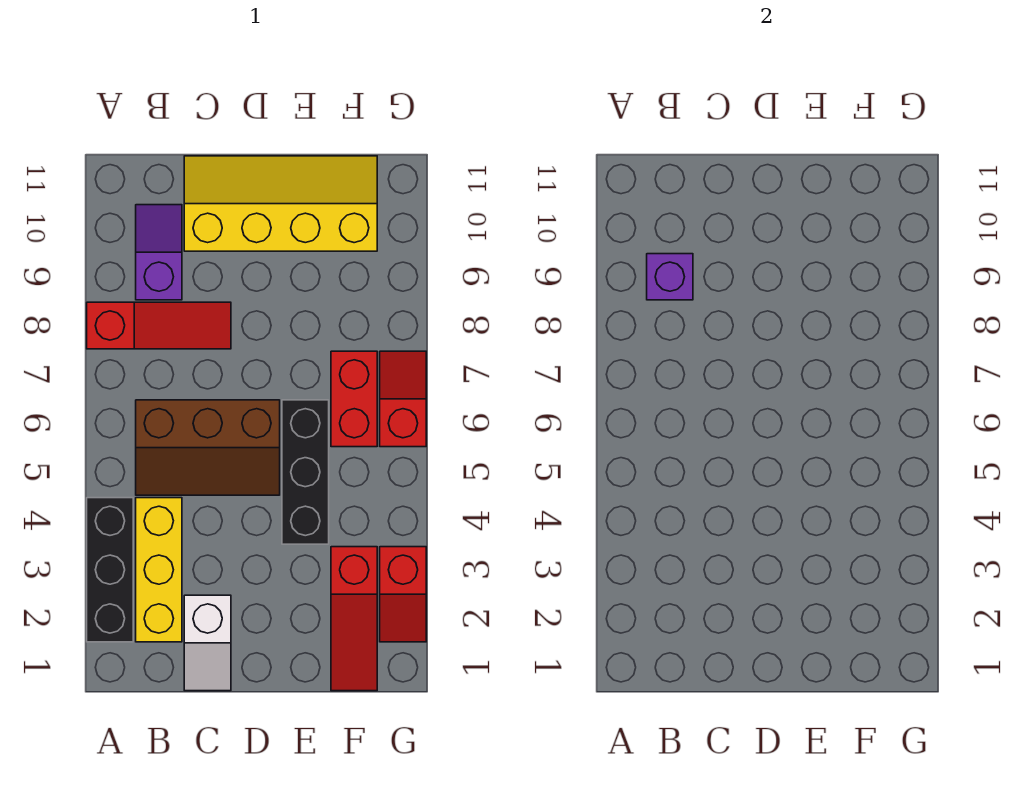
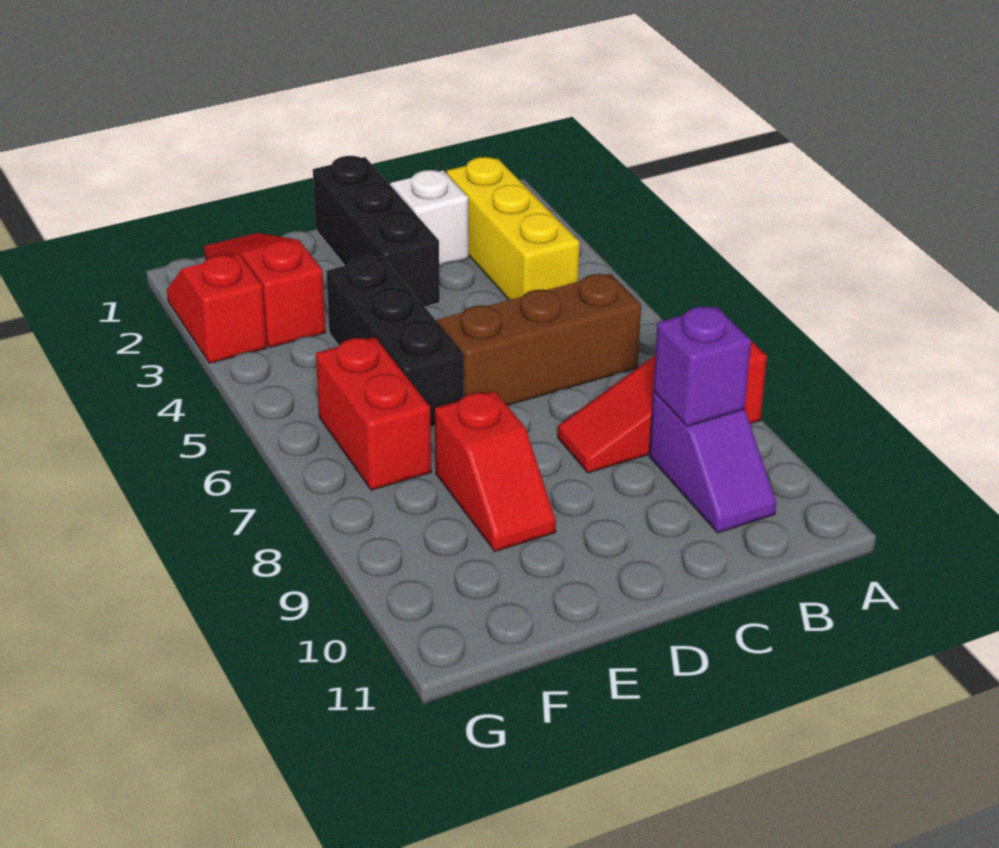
black brick A2:A4 level 1 -> black brick D1:D3 level 1
yellow slope C10:F11 level 1 top 10 -> none
red slope G6:G7 level 1 top 6 -> red slope E8:E9 level 1 top 8

